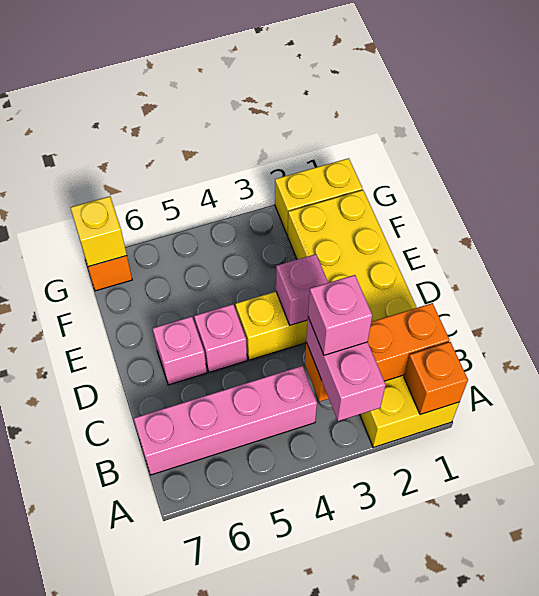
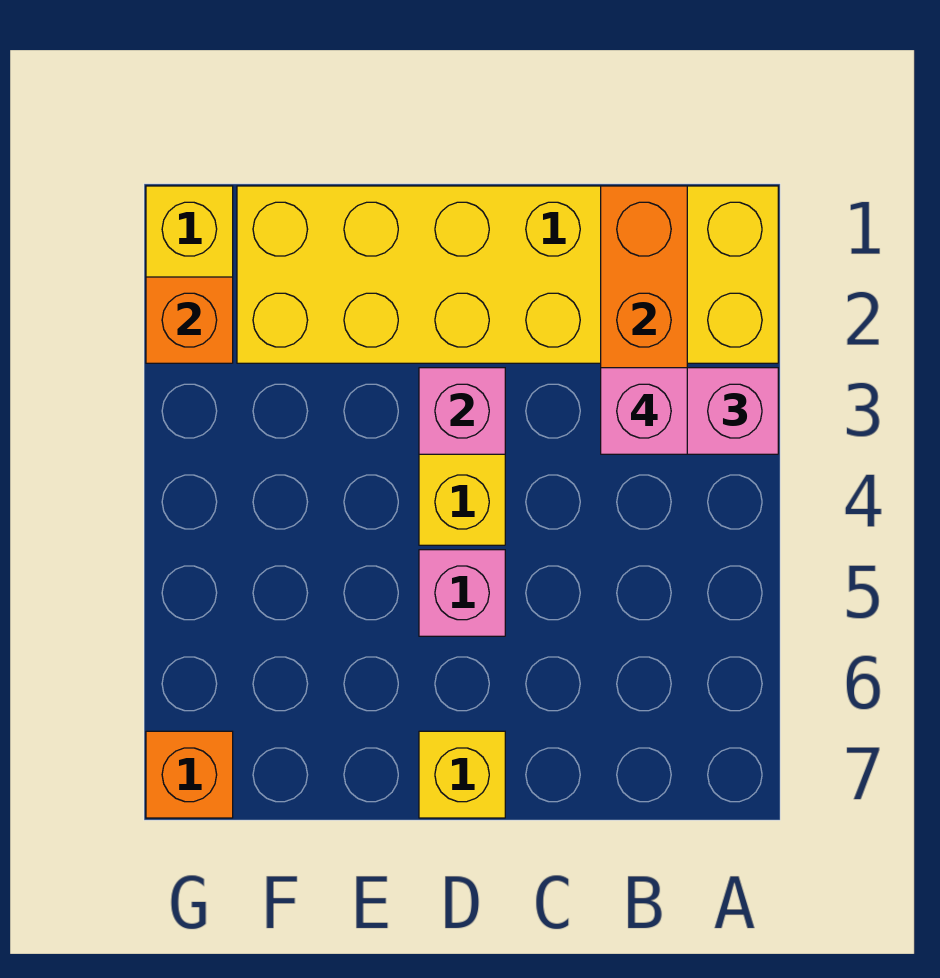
orange brick A1 level 2 -> orange brick G2 level 2
pink brick B4:B7 level 1 -> none
pink brick D6 level 1 -> none
yellow brick G7 level 2 -> yellow brick D7 level 1

